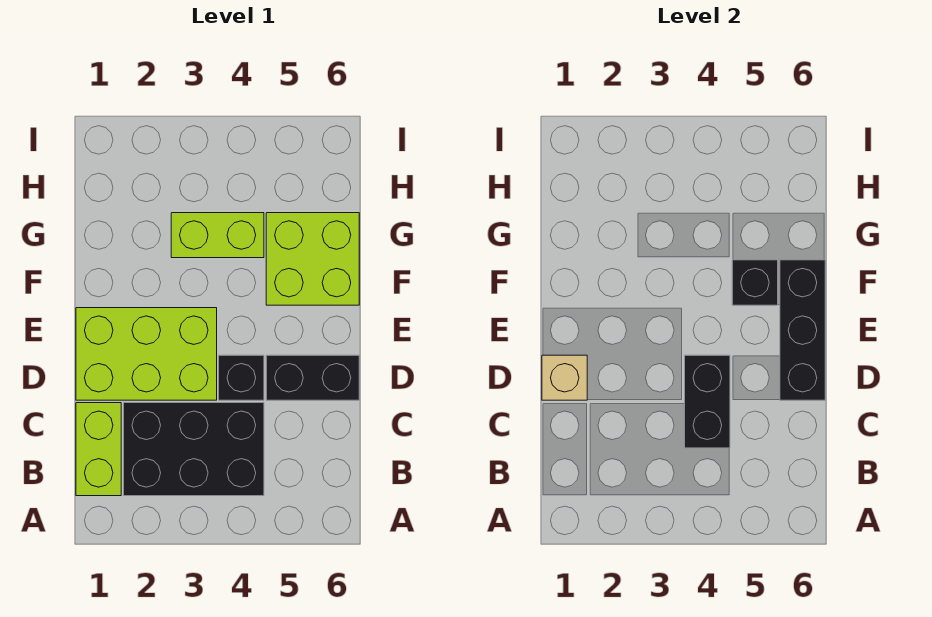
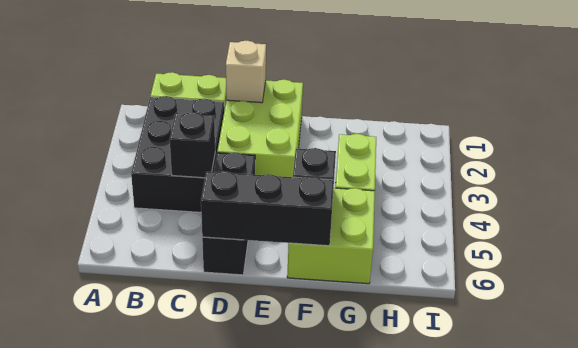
black brick C4:D4 level 2 -> black brick C4 level 2

